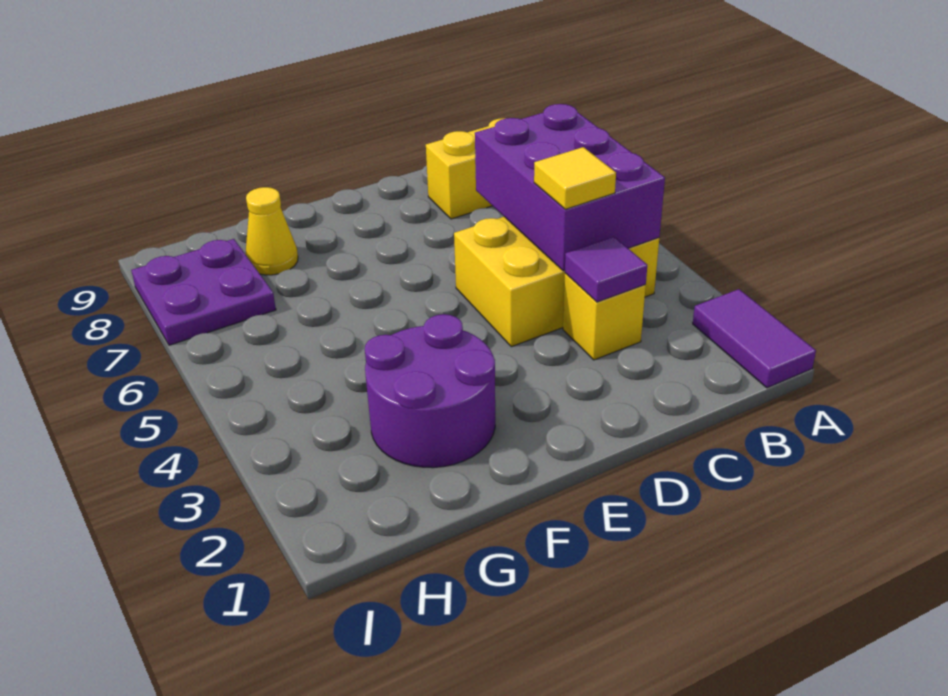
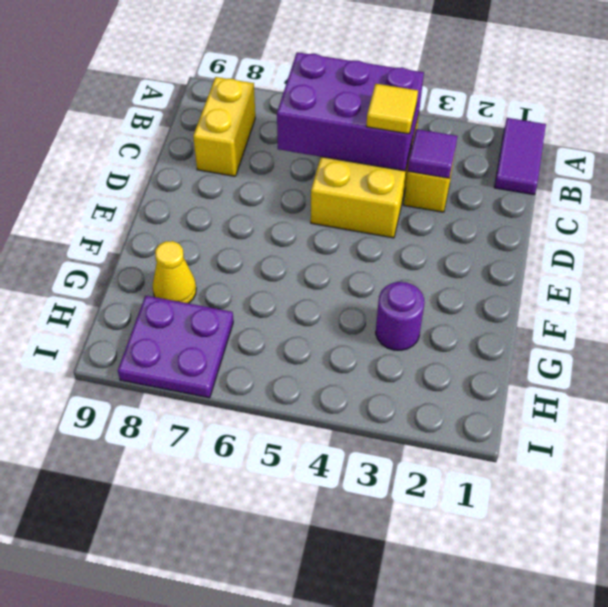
purple tile A1:A2 level 1 -> purple tile A1:B1 level 1
purple round brick F2:G3 level 1 -> purple round brick G3 level 1

